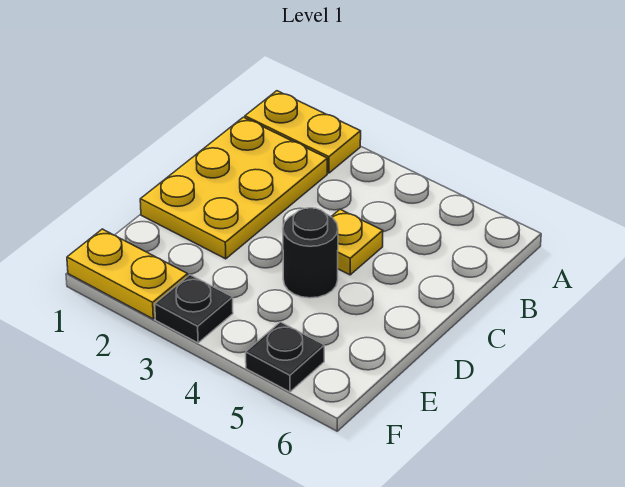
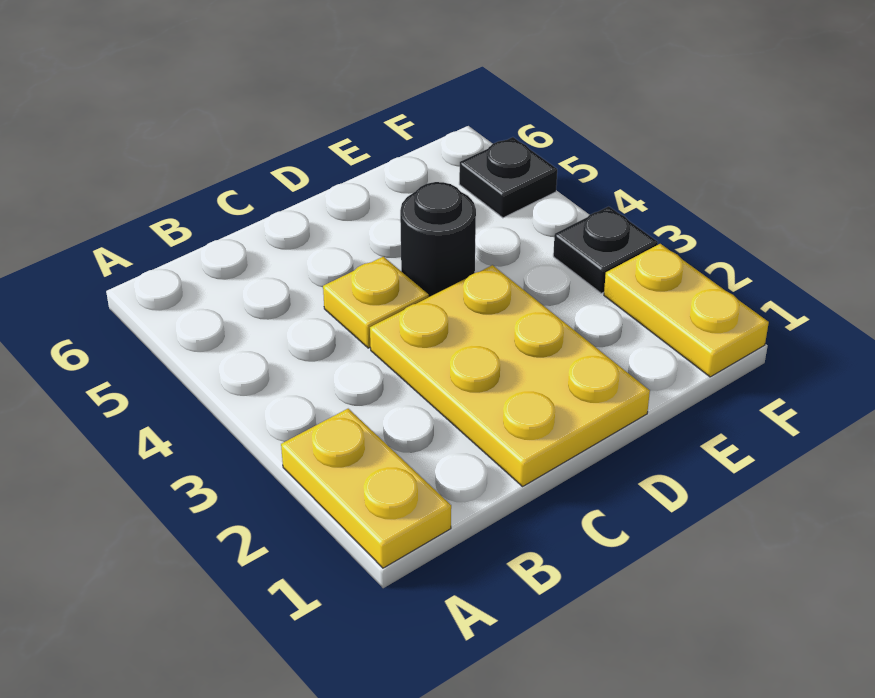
yellow plate B1:D2 level 1 -> yellow plate C1:D3 level 1

